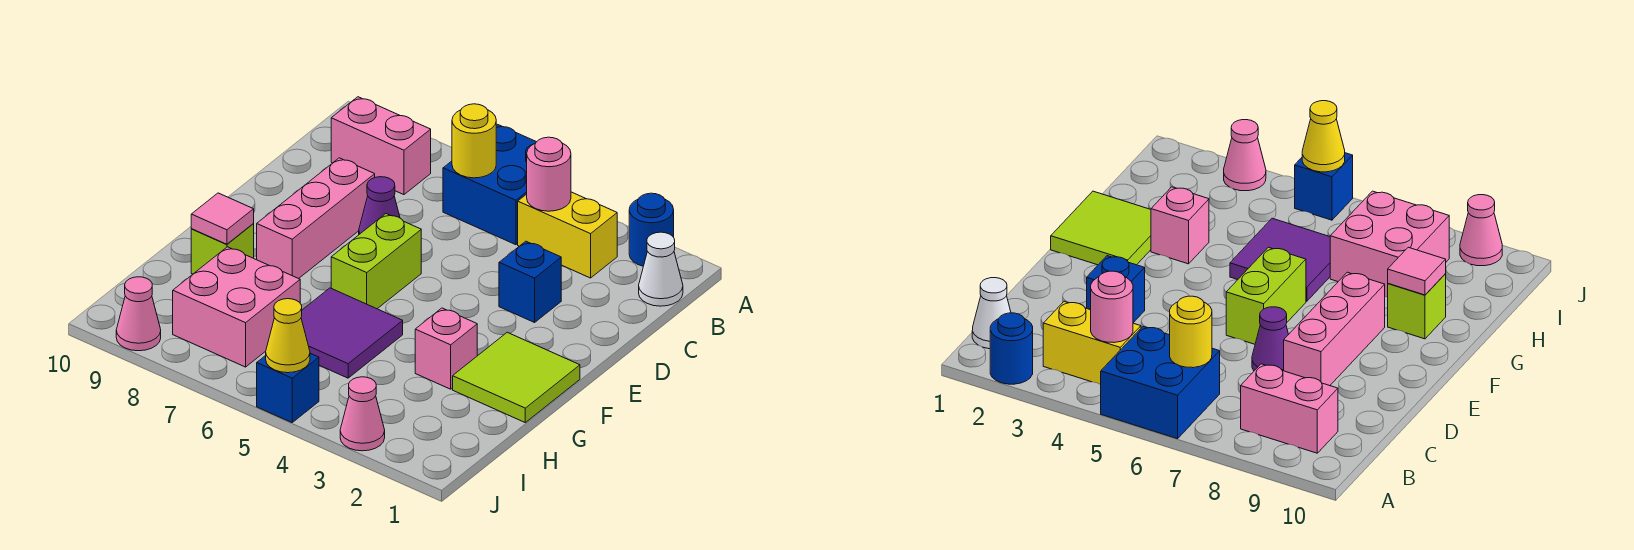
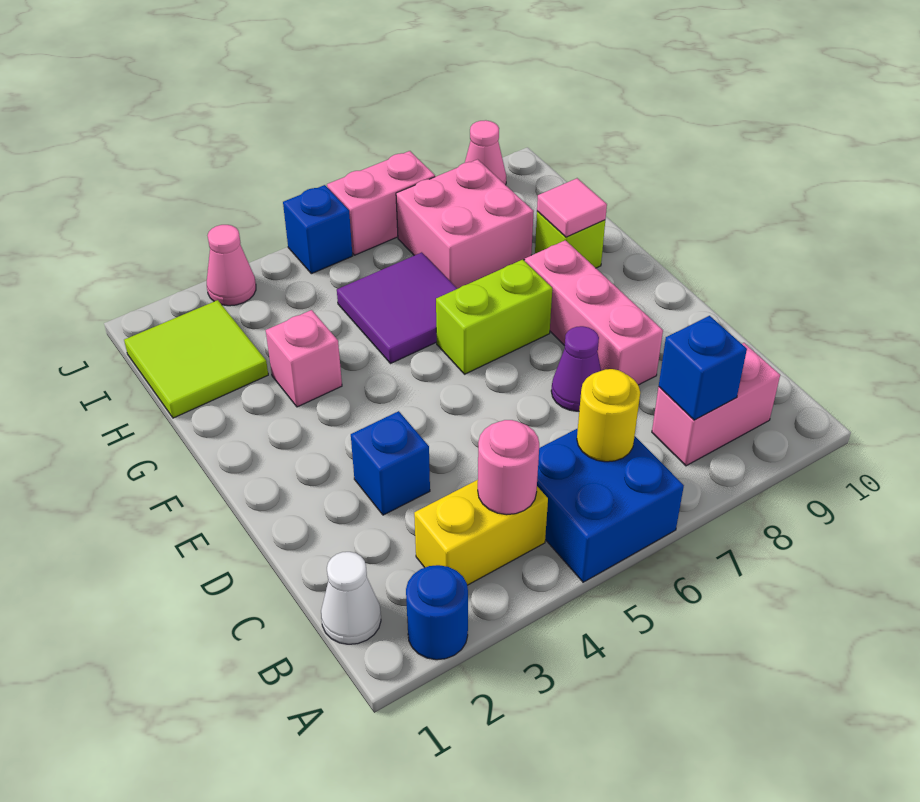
none -> blue brick B8 level 2
lime brick E6:F6 level 1 -> lime brick F6:F7 level 1
lime tile F1:G2 level 1 -> lime tile H1:I2 level 1
yellow cone J5 level 2 -> none
none -> pink brick J6:J7 level 1

